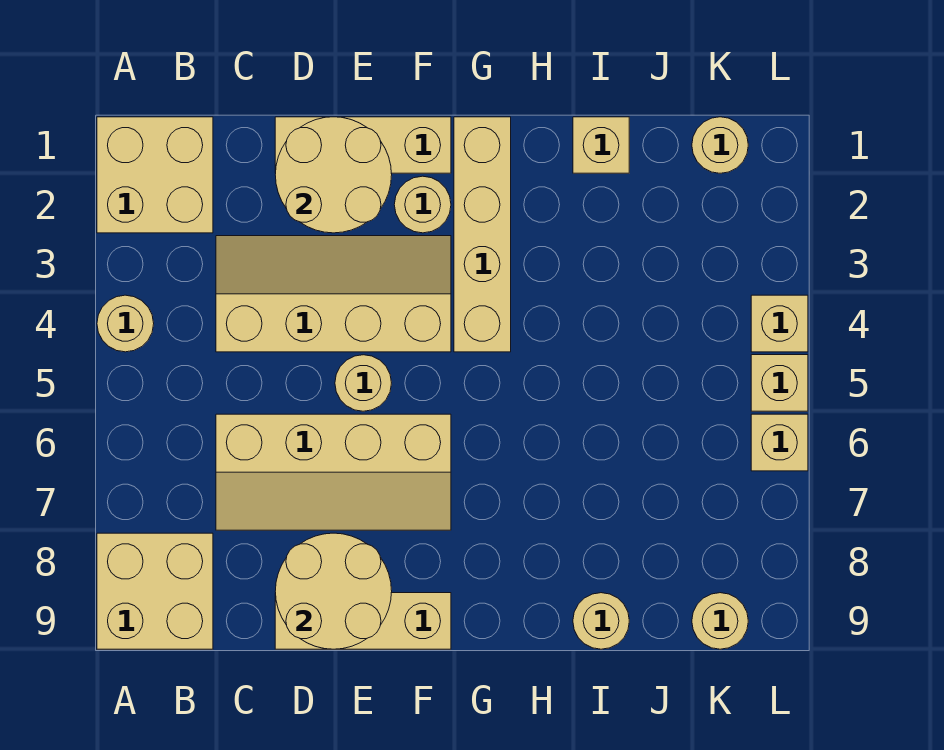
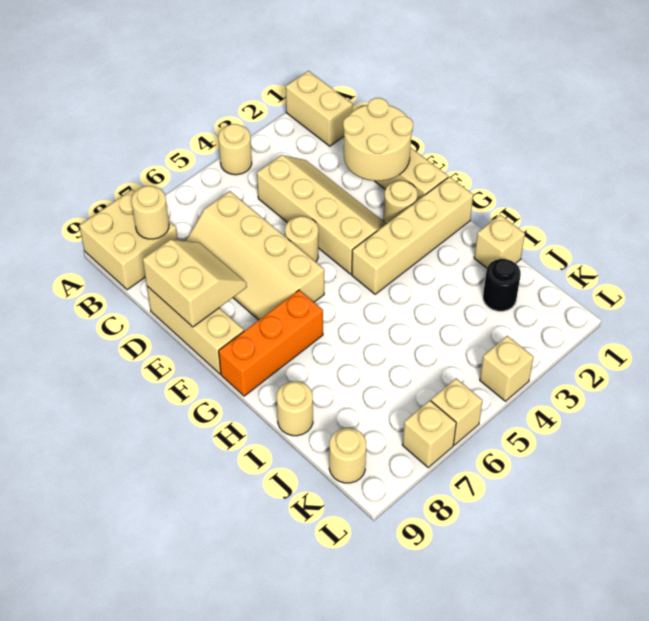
tan brick A1:B2 level 1 -> tan brick A1:B1 level 1
tan round brick D8:E9 level 2 -> tan slope D8:E9 level 2 top 9
none -> orange brick G7:G9 level 1
none -> black round brick J2 level 1
tan round brick K1 level 1 -> tan round brick B8 level 2
tan brick L5 level 1 -> tan brick L7 level 1

